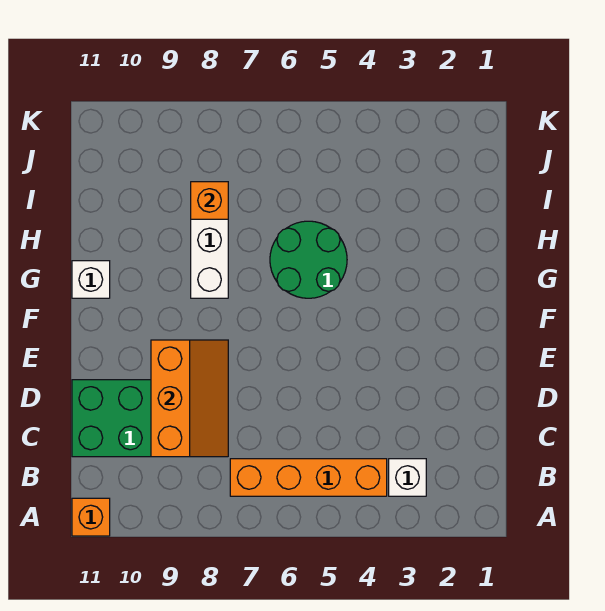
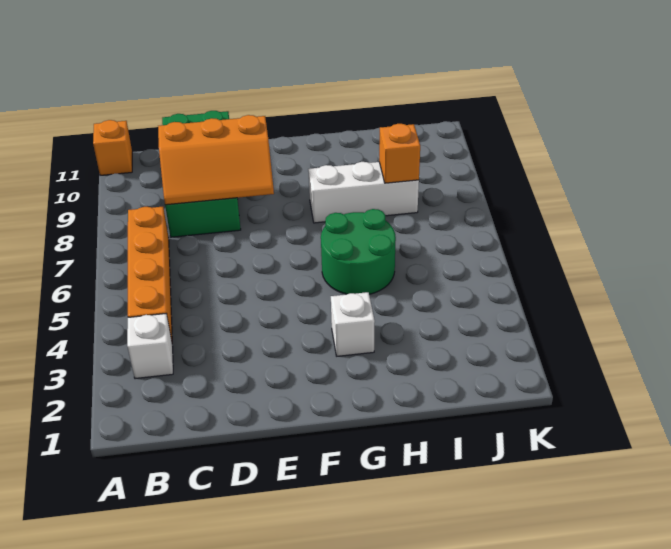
white brick G11 level 1 -> white brick G3 level 1

